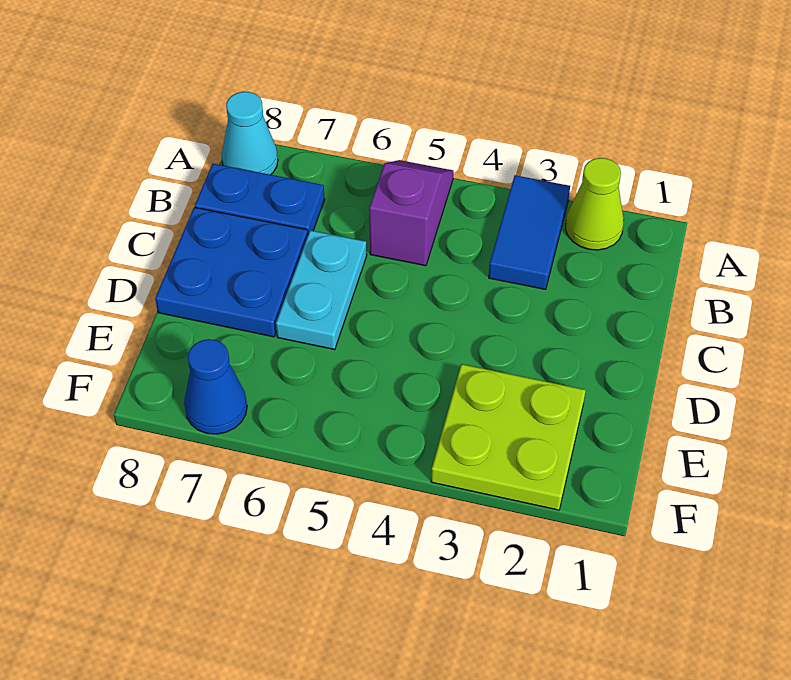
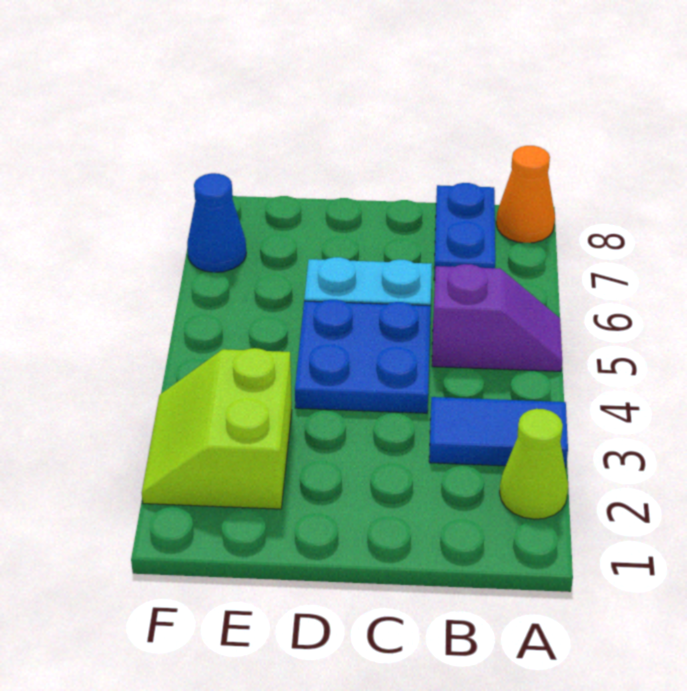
cyan cone A8 level 1 -> orange cone A8 level 1
blue plate C7:D8 level 1 -> blue plate C4:D5 level 1
lime plate E2:F3 level 1 -> lime slope E2:F3 level 1 top E

